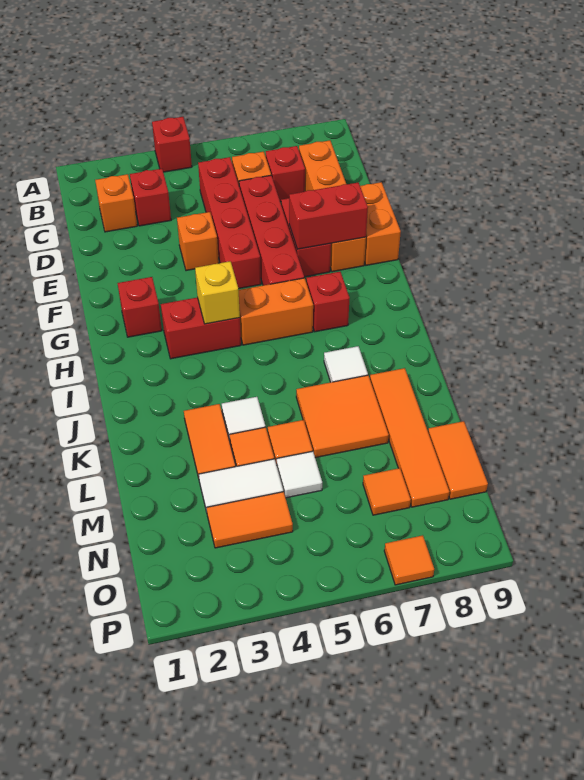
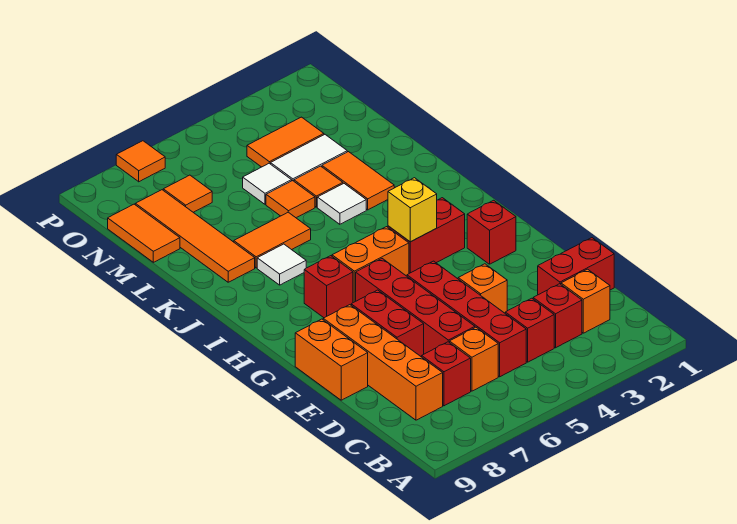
red brick A4 level 1 -> red brick C4 level 1
red brick F7:F8 level 2 -> red brick D1:D2 level 1
orange tile K6:L7 level 1 -> orange tile K6:K7 level 1

